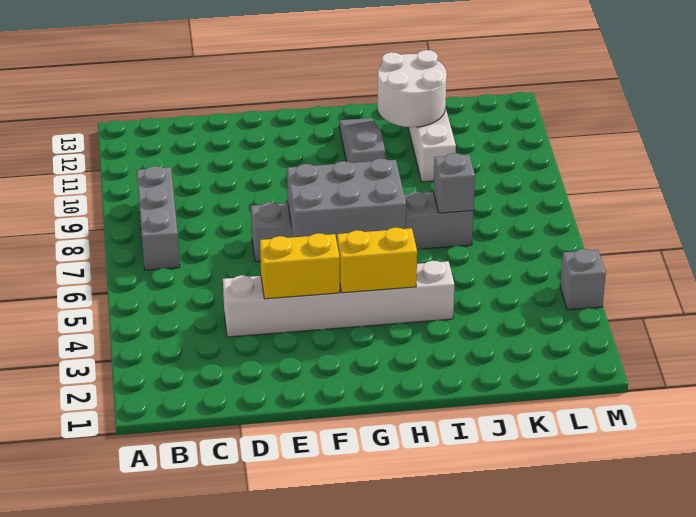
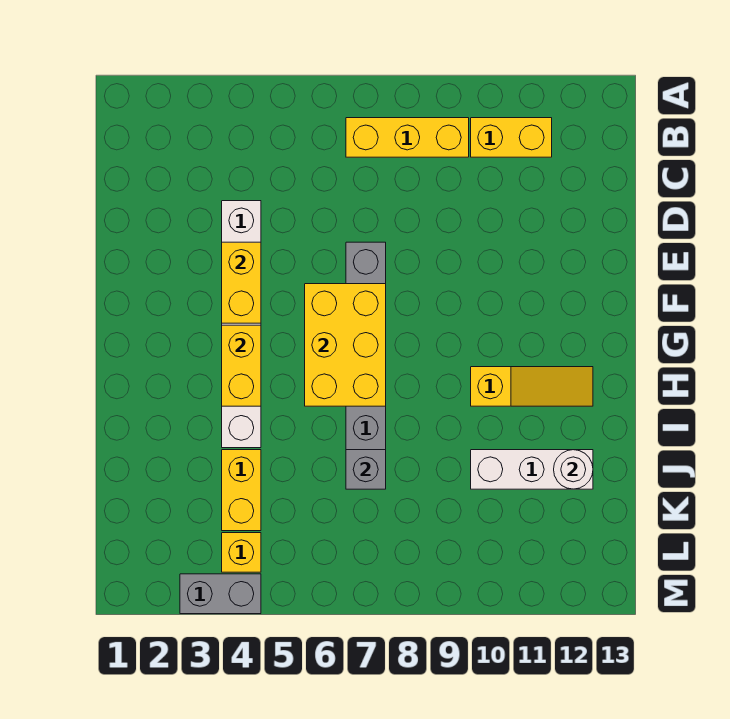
grey brick B7:B9 level 1 -> yellow brick B7:B9 level 1
none -> yellow brick B10:B11 level 1
grey brick F6:H7 level 2 -> yellow brick F6:H7 level 2
grey slope H10:H12 level 1 top 10 -> yellow slope H10:H12 level 1 top 10
white round brick I11:J12 level 2 -> white round brick J12 level 2
none -> yellow brick J4:K4 level 1
none -> yellow brick L4 level 1
grey brick M4 level 1 -> grey brick M3:M4 level 1

